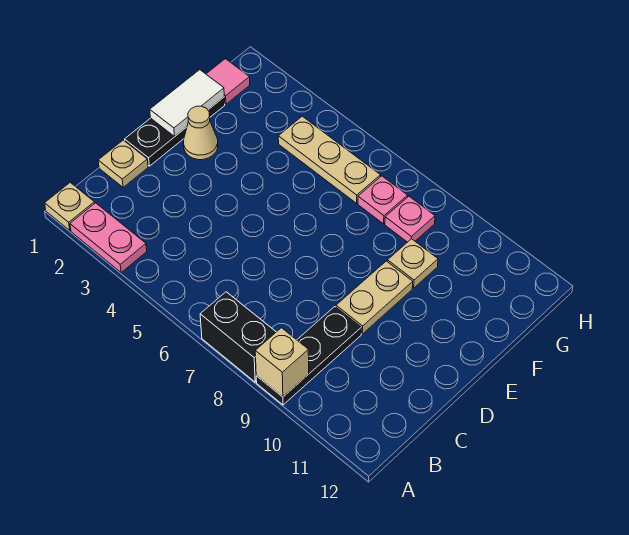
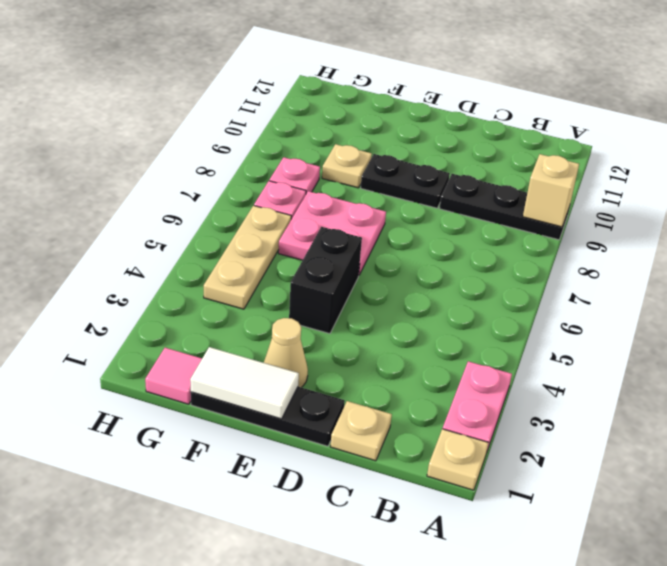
black brick A7:A8 level 1 -> black brick E4:E5 level 1
tan plate D9:E9 level 1 -> black plate D9:E9 level 1
none -> pink plate E6:F7 level 1

